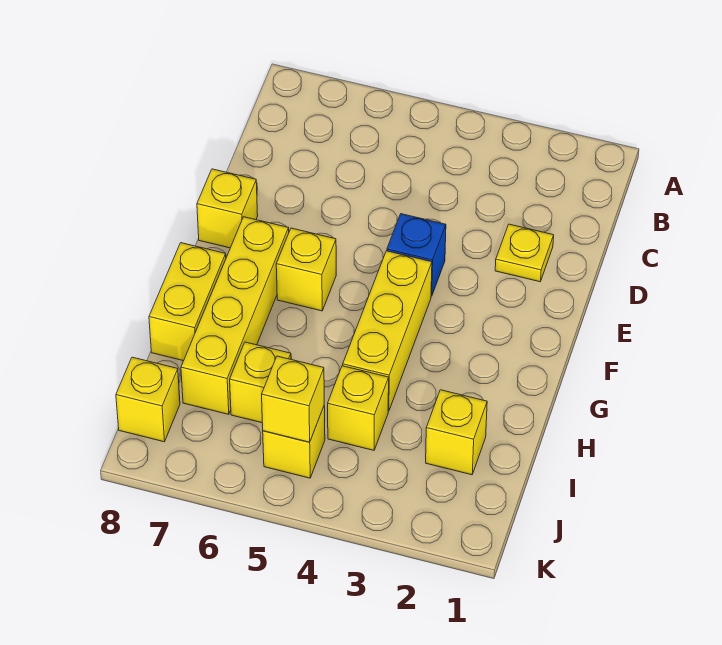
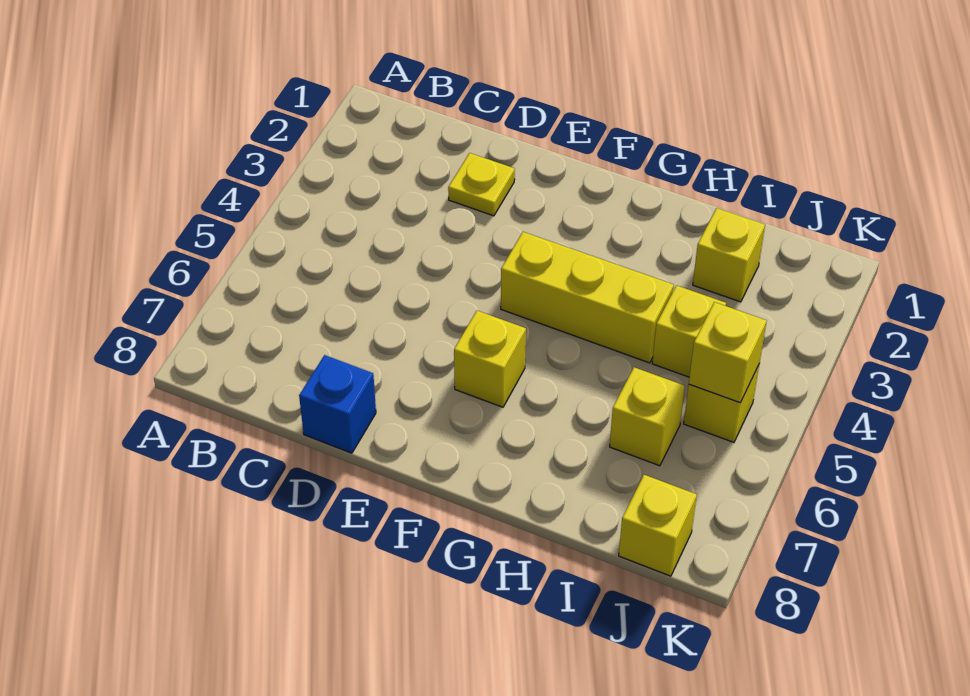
blue brick E4 level 1 -> blue brick D8 level 1
yellow brick E8 level 1 -> none
yellow brick F7:I7 level 1 -> none
yellow brick G8:H8 level 1 -> none

